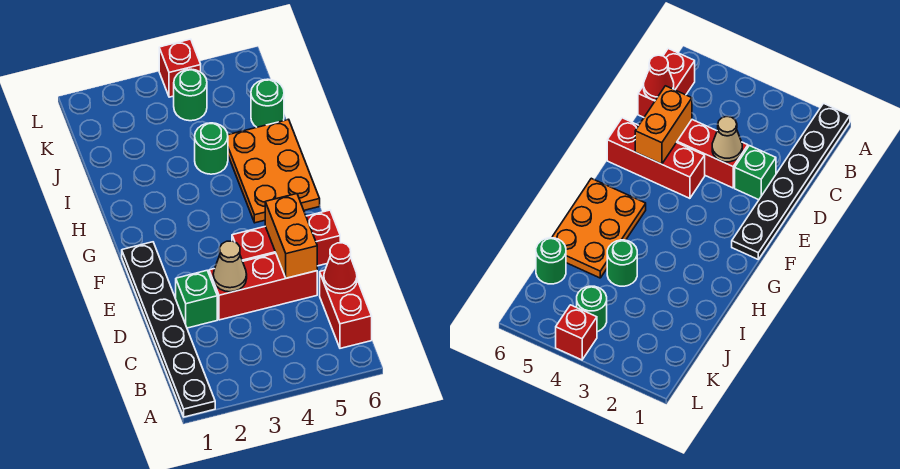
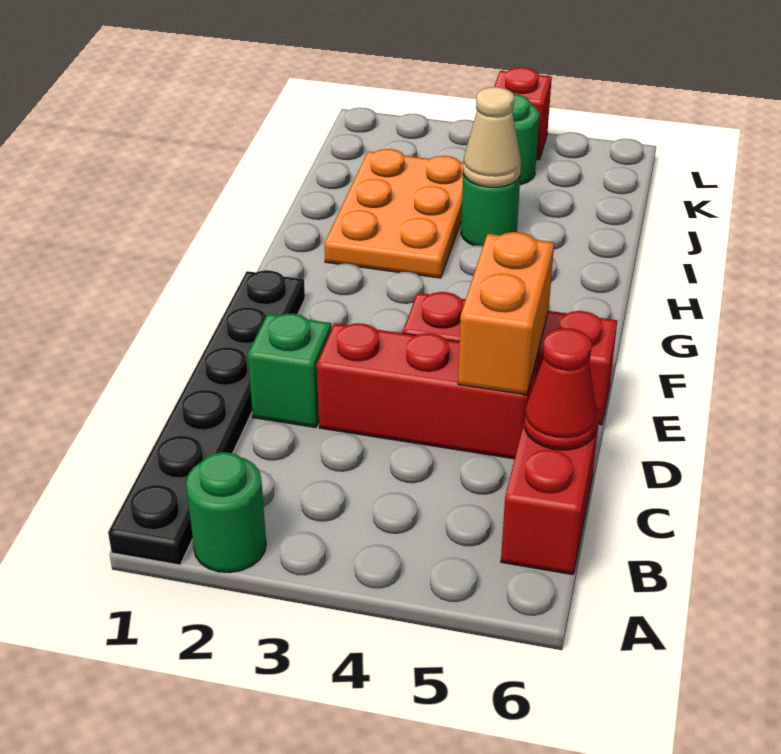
tan cone D3 level 2 -> tan cone I4 level 2
orange plate G5:I6 level 1 -> orange plate H2:J3 level 1
green round brick J6 level 1 -> green round brick A2 level 1

